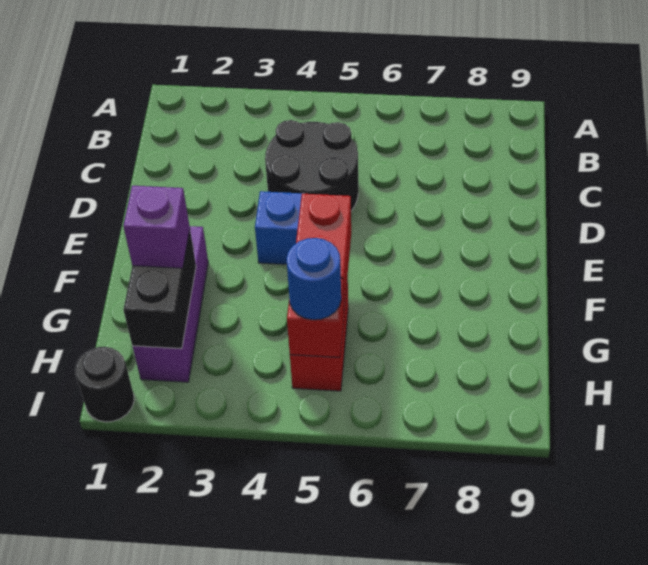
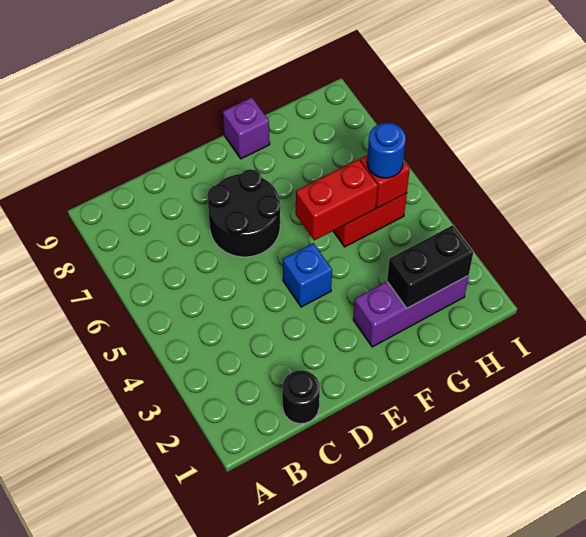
black round brick C4:D5 level 1 -> black round brick D6:E7 level 1
purple brick G2 level 3 -> purple brick F9 level 1
black round brick I1 level 1 -> black round brick C1 level 1

